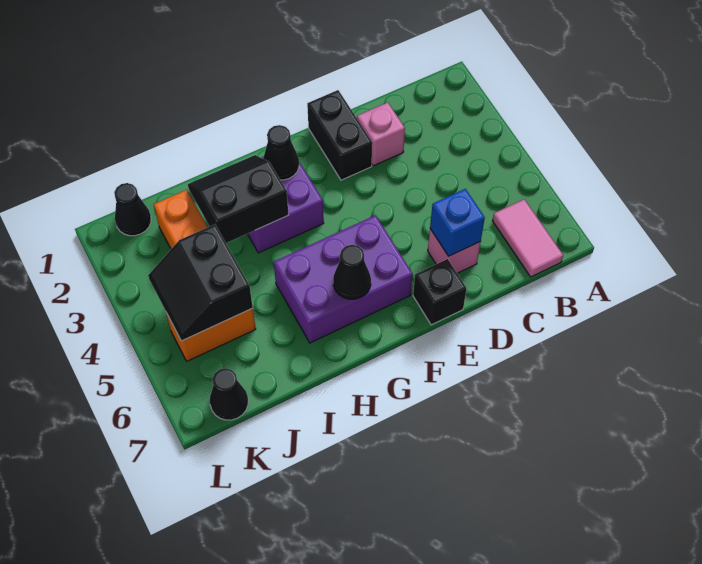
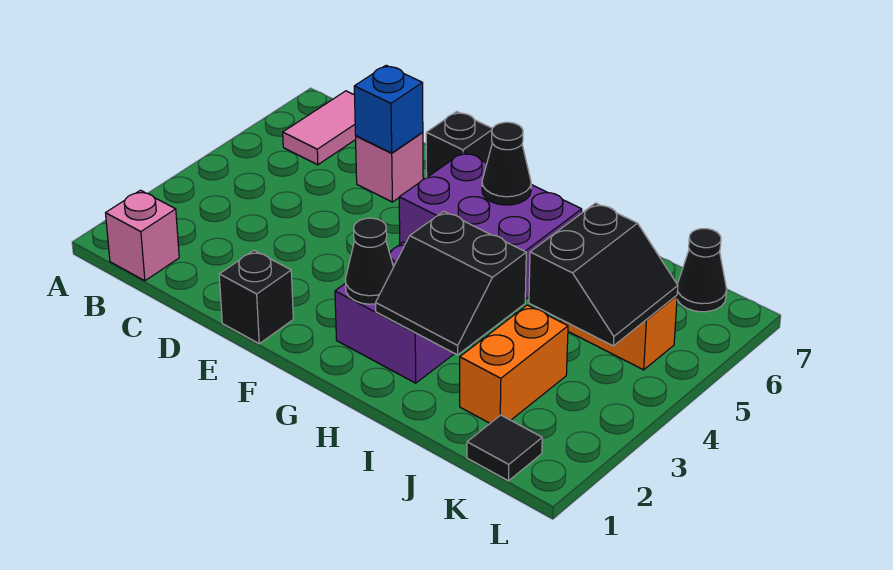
pink brick D2 level 1 -> pink brick B1 level 1
black brick E1:E2 level 1 -> black brick E1 level 1
black cone K1 level 1 -> black tile K1 level 1

